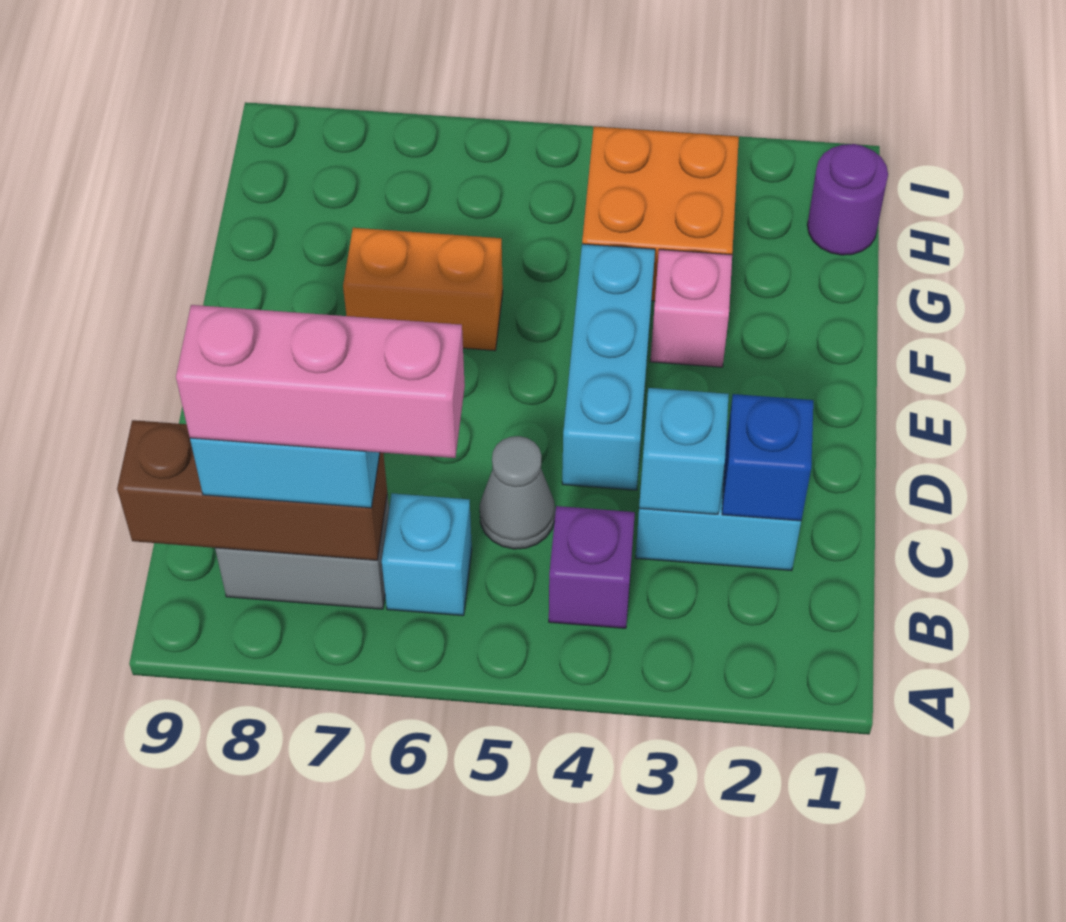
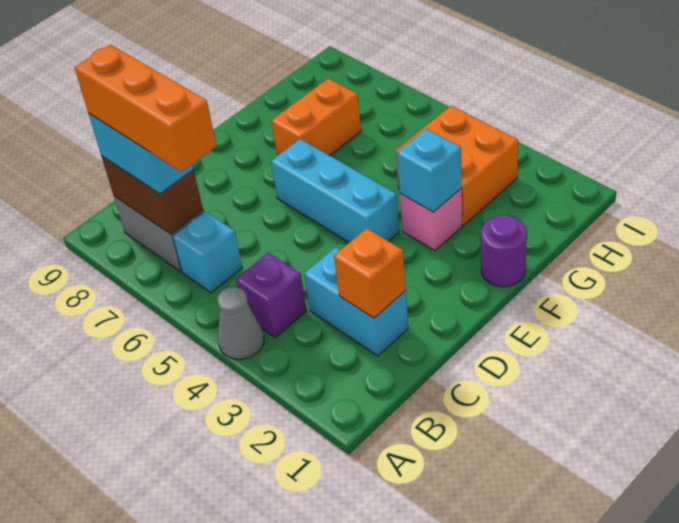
pink brick B6:B8 level 4 -> orange brick B6:B8 level 4
brown brick B7:B9 level 2 -> brown brick B7:B8 level 2
blue brick C2 level 2 -> orange brick C2 level 2
cyan brick C3 level 2 -> cyan brick F3 level 2
grey cone C5 level 1 -> grey cone A4 level 1
cyan brick D4:F4 level 1 -> cyan brick E4:E6 level 1
orange brick F6:F7 level 1 -> orange brick F7:G7 level 1
purple round brick H1 level 1 -> purple round brick F1 level 1

